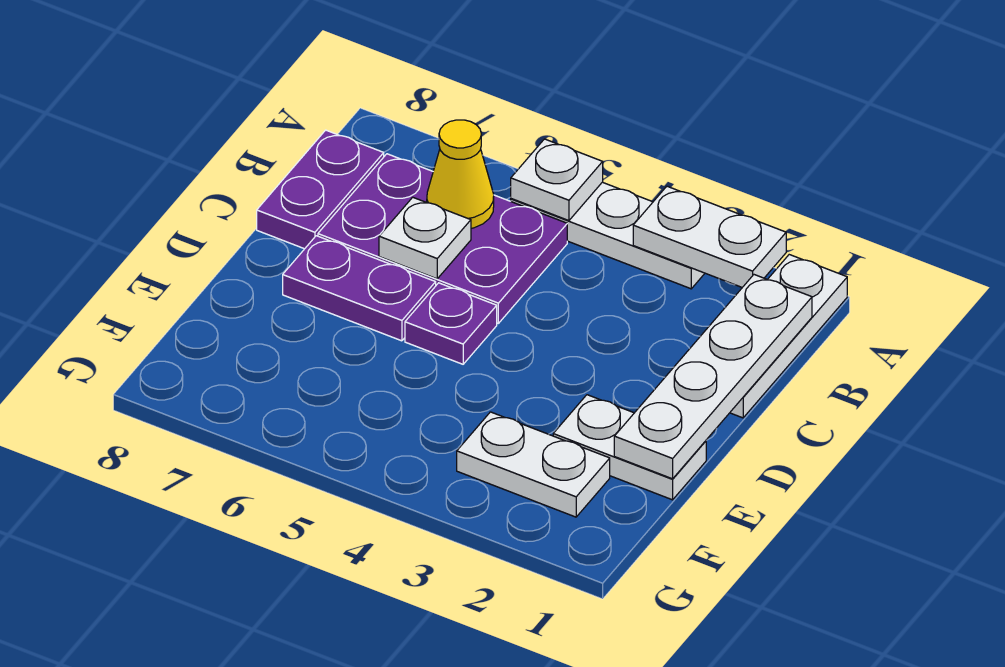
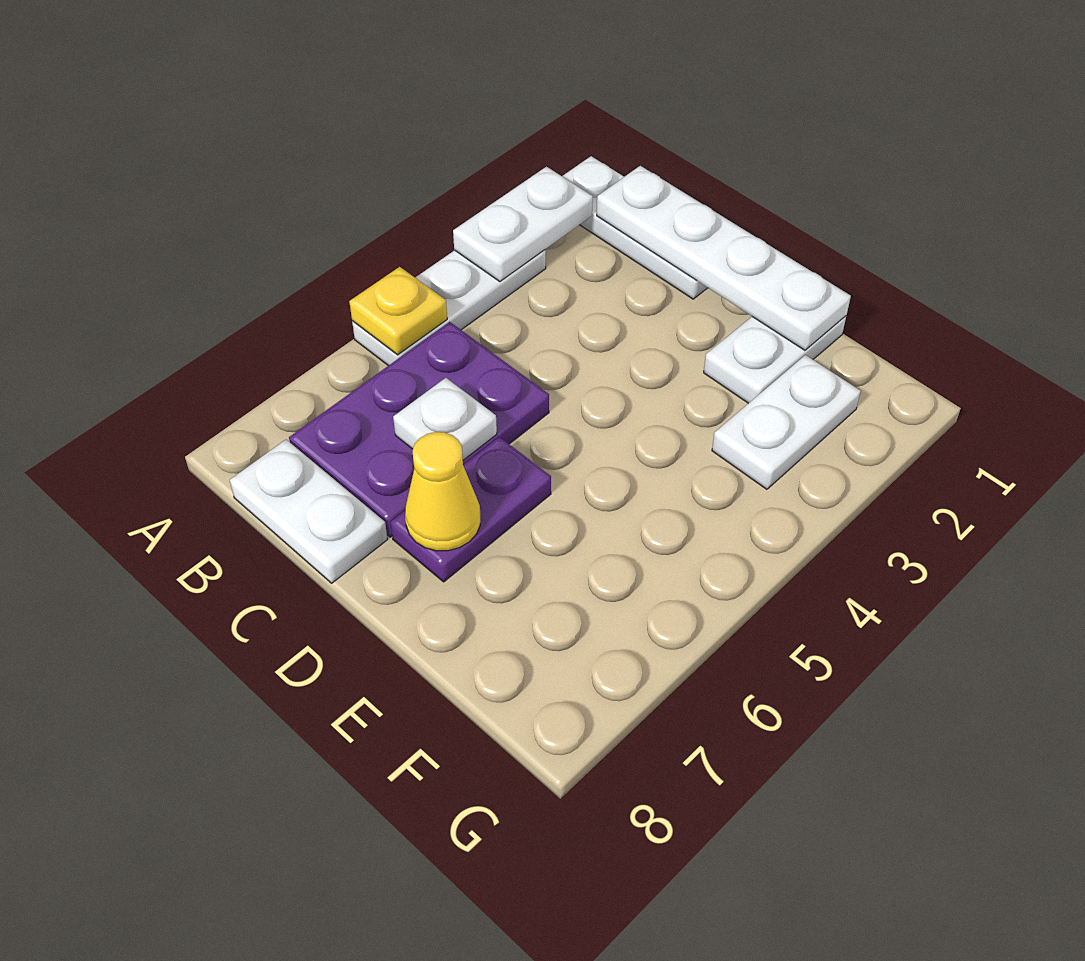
white plate A5 level 2 -> yellow plate A5 level 2
yellow cone B6 level 2 -> yellow cone D7 level 2
purple plate B8:C8 level 1 -> white plate B8:C8 level 1
purple plate D5 level 1 -> none

